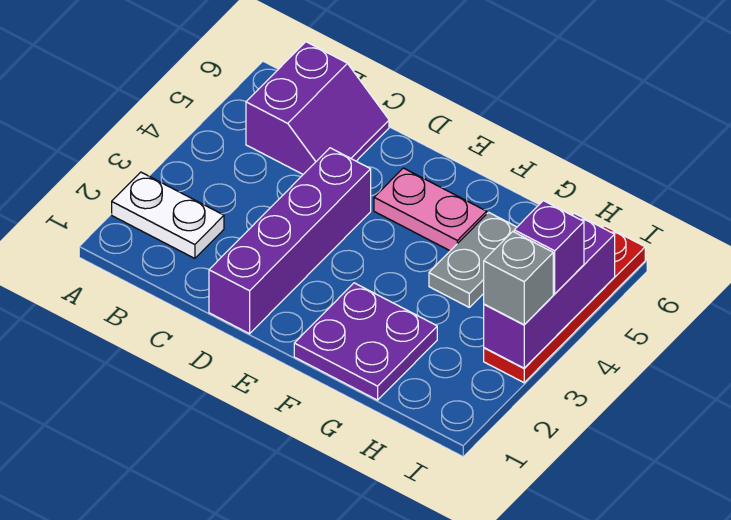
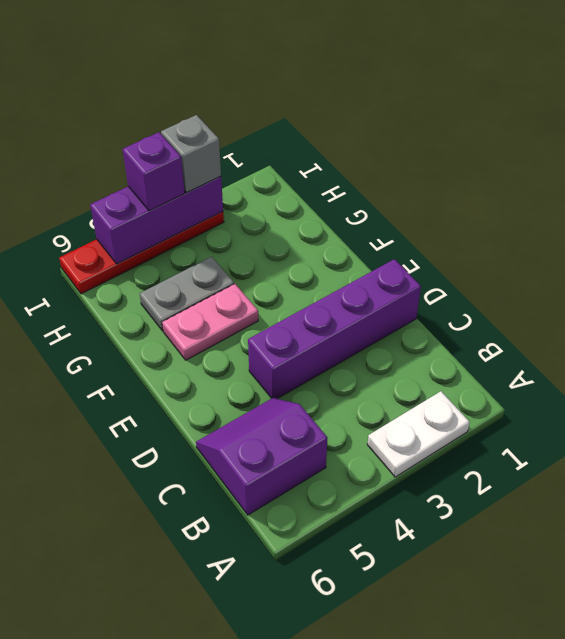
white plate A2:B2 level 1 -> white plate A2:A3 level 1
pink plate E5:F5 level 1 -> pink plate F4:F5 level 1
purple plate F1:G2 level 1 -> none

